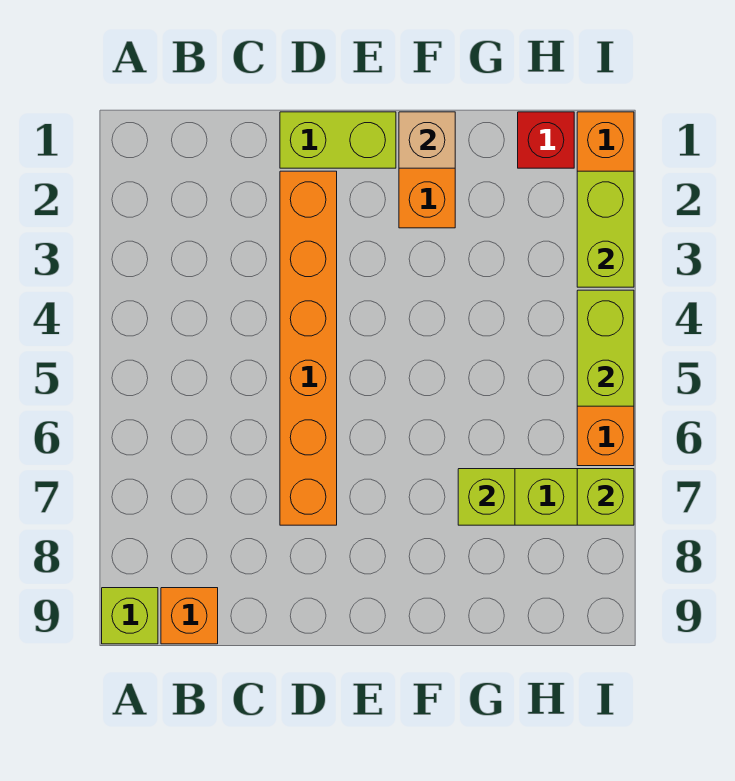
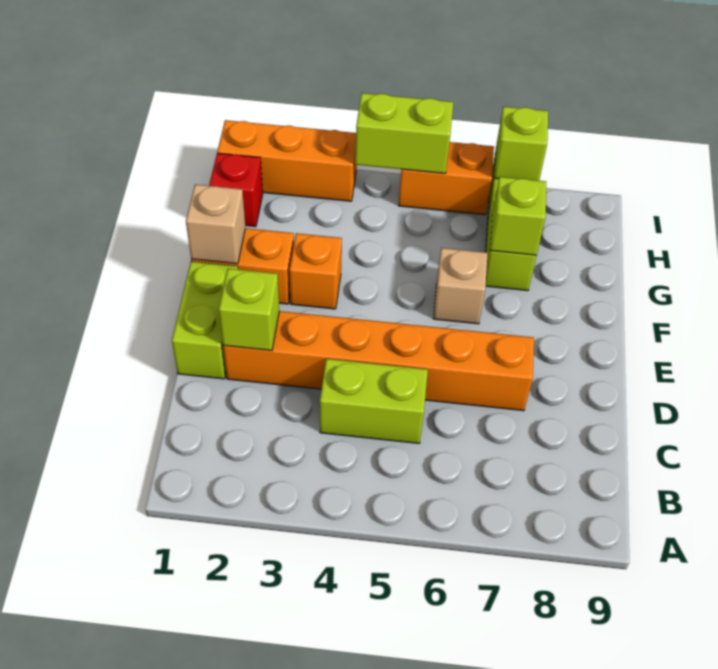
lime brick A9 level 1 -> lime brick D2 level 2
orange brick B9 level 1 -> orange brick F3 level 1
none -> tan brick F6 level 1
lime brick I2:I3 level 2 -> lime brick C4:C5 level 1

